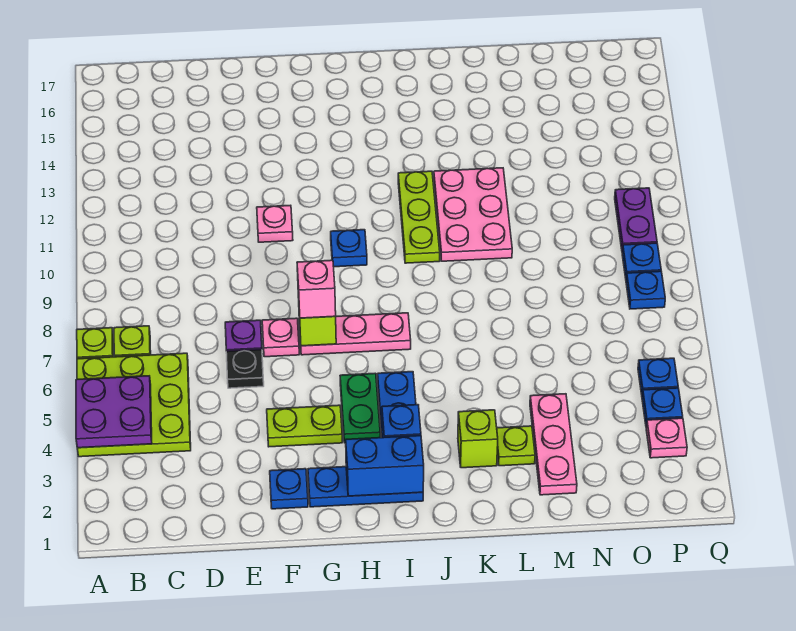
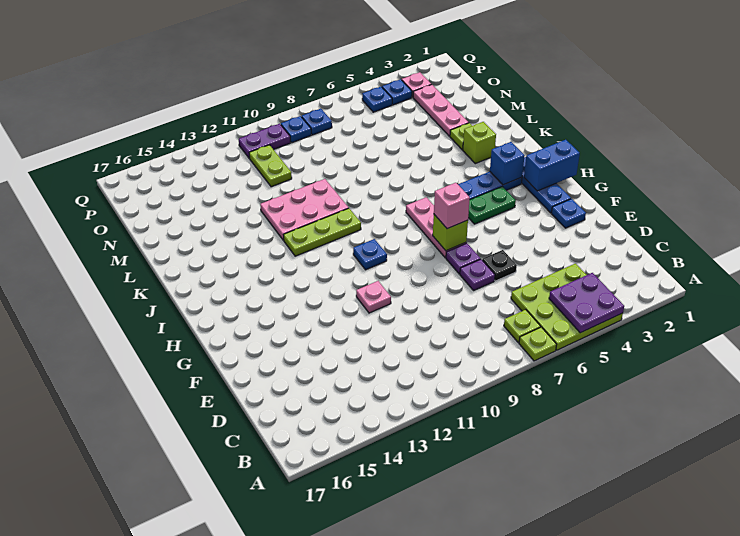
lime plate F4:G4 level 1 -> lime plate N11:O11 level 1
pink plate F7 level 1 -> purple plate F7 level 1
blue brick H2:I2 level 2 -> blue brick H1:H2 level 2
pink plate M2:M4 level 1 -> pink plate M3:O3 level 1

